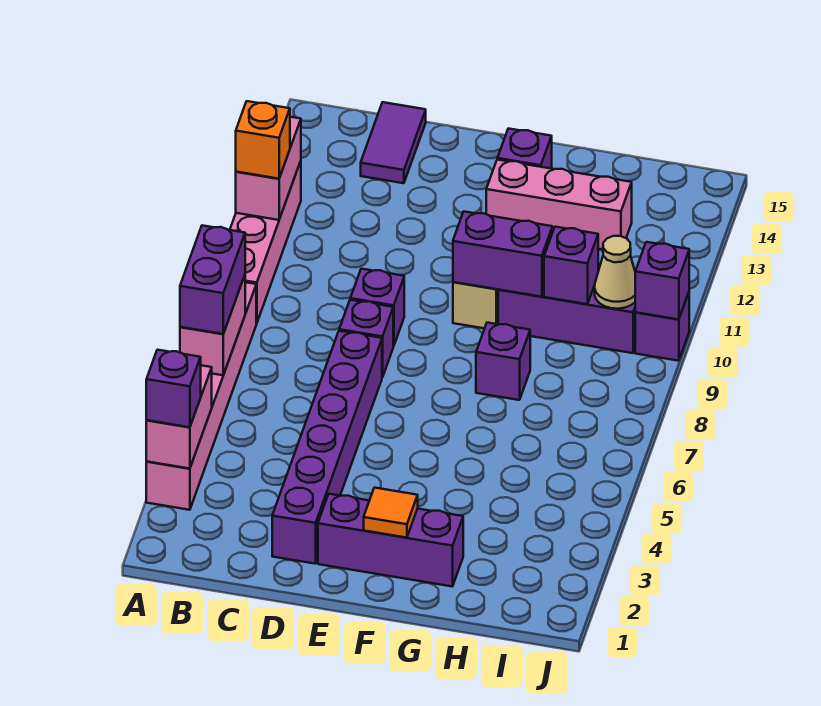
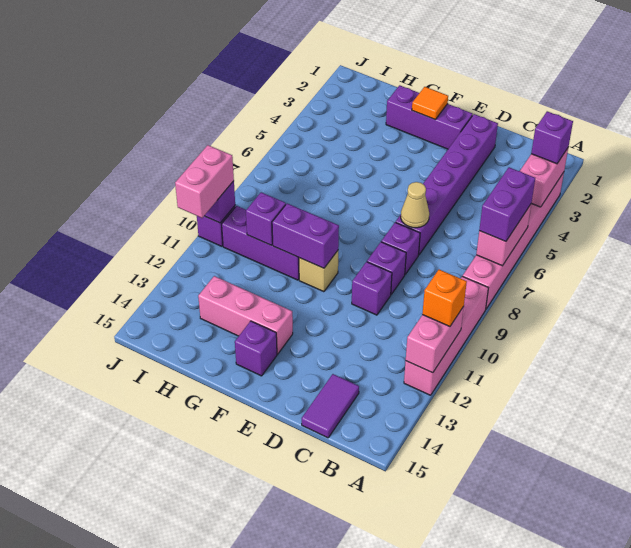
purple brick G8 level 1 -> purple brick D10 level 1
tan cone I10 level 2 -> tan cone D7 level 2
none -> pink brick J10:J11 level 3

